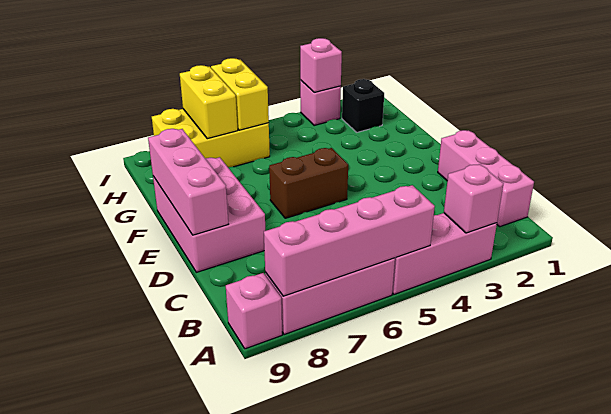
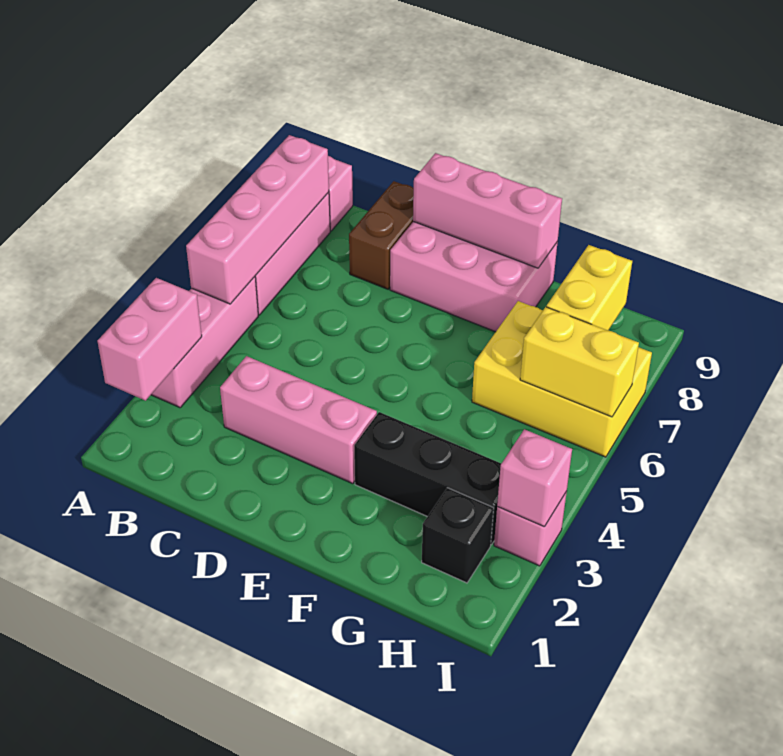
pink brick A3 level 2 -> pink brick A2:A3 level 2
pink brick B1:D1 level 1 -> pink brick C3:E3 level 1
brown brick E5:E6 level 1 -> brown brick C8:C9 level 1
none -> black brick F3:H3 level 1
yellow brick H6:I8 level 1 -> yellow brick G6:I7 level 1
yellow brick H7:I7 level 2 -> yellow brick H7:H8 level 2

